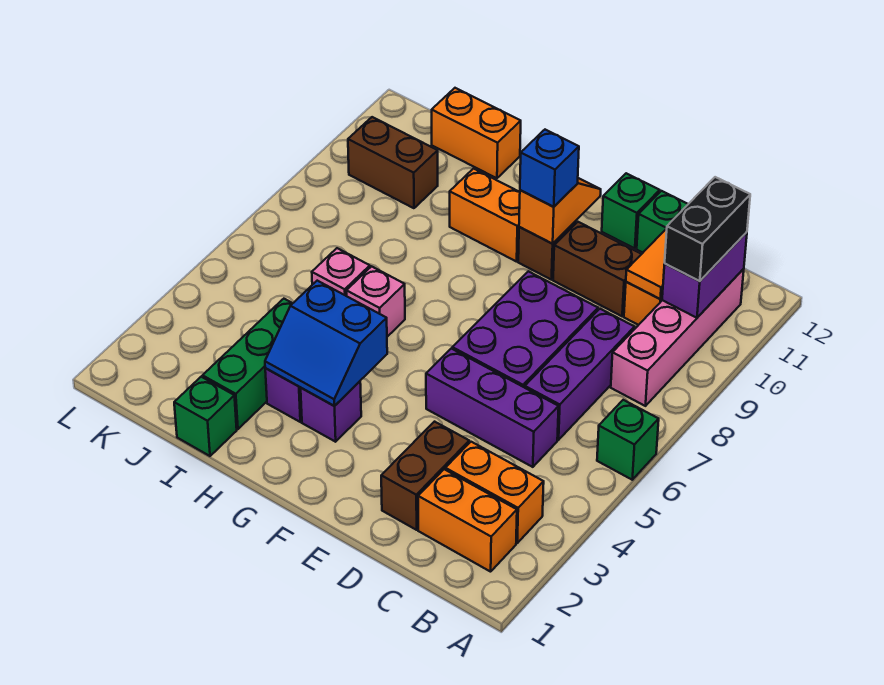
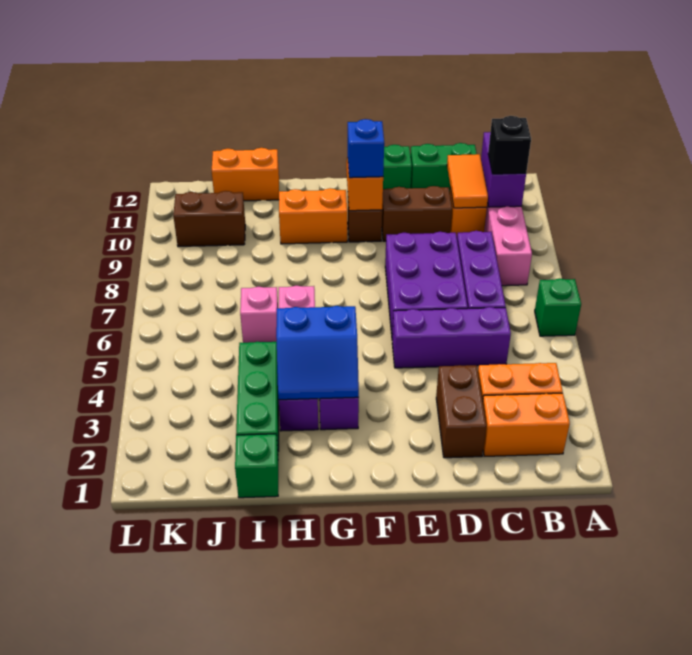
black brick B10:B11 level 3 -> black brick B10 level 3

